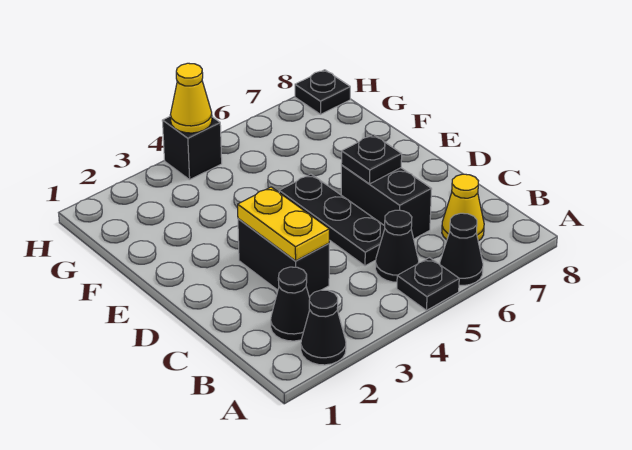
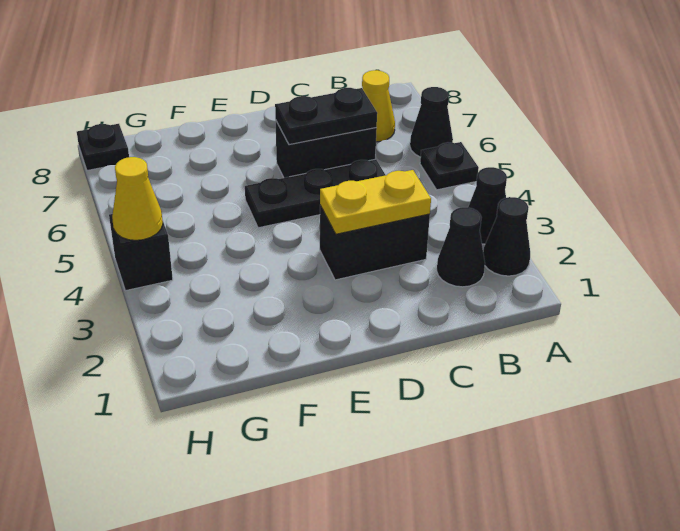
black cone B5 level 1 -> black cone A3 level 1
black plate D6 level 2 -> black plate C6:D6 level 2

